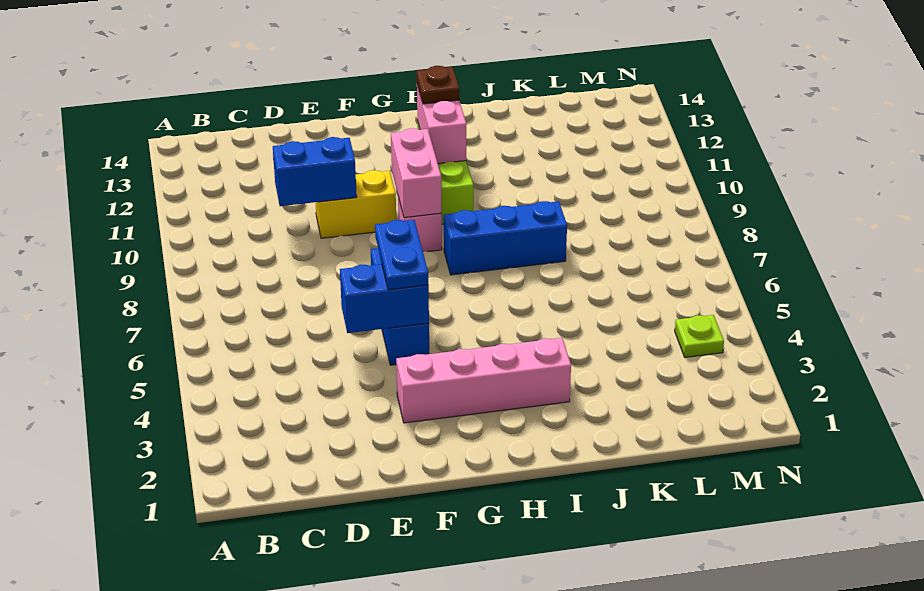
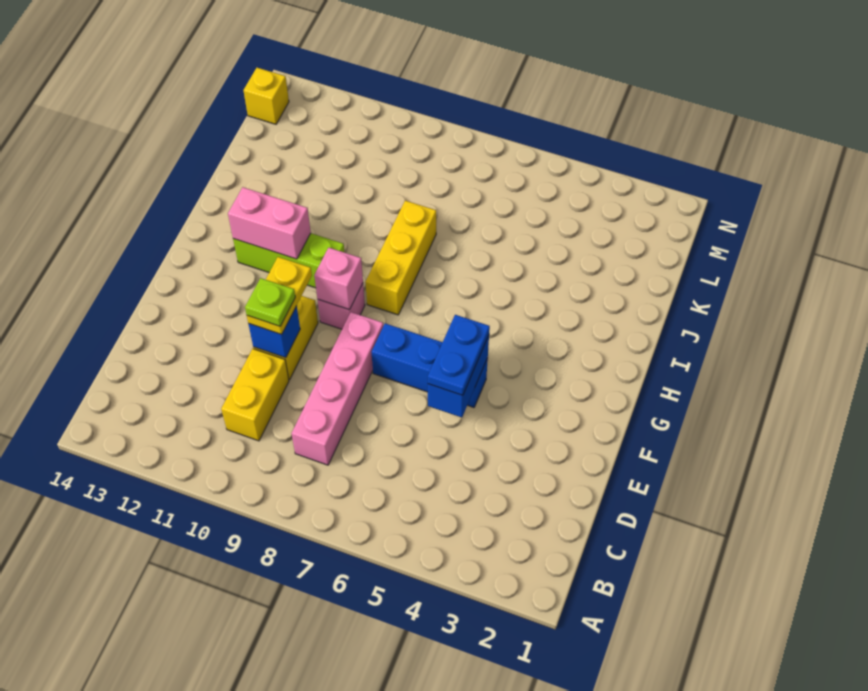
none -> yellow brick C10:D10 level 1
blue brick D10:E10 level 2 -> blue brick E10 level 2
none -> yellow plate E10:F10 level 3
pink brick F3:I3 level 1 -> pink brick C8:F8 level 1
blue plate F5:F6 level 3 -> blue plate E5:F5 level 3
pink brick G9:G10 level 2 -> pink brick G9 level 2
blue brick H8:J8 level 1 -> yellow brick H8:J8 level 1
brown plate H12 level 3 -> none
lime plate M4 level 1 -> lime plate E10 level 4
none -> yellow brick M14 level 1

